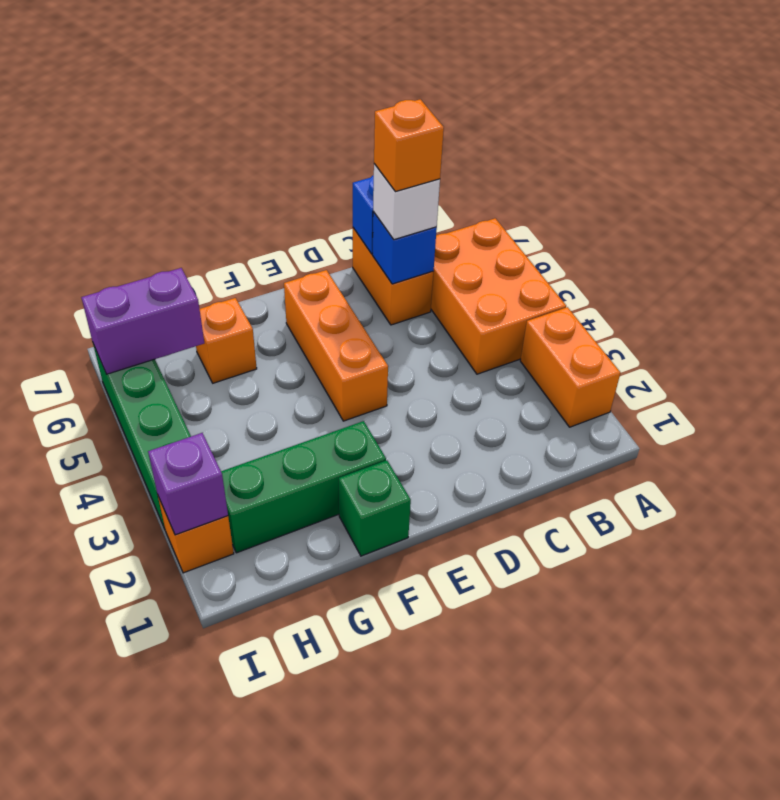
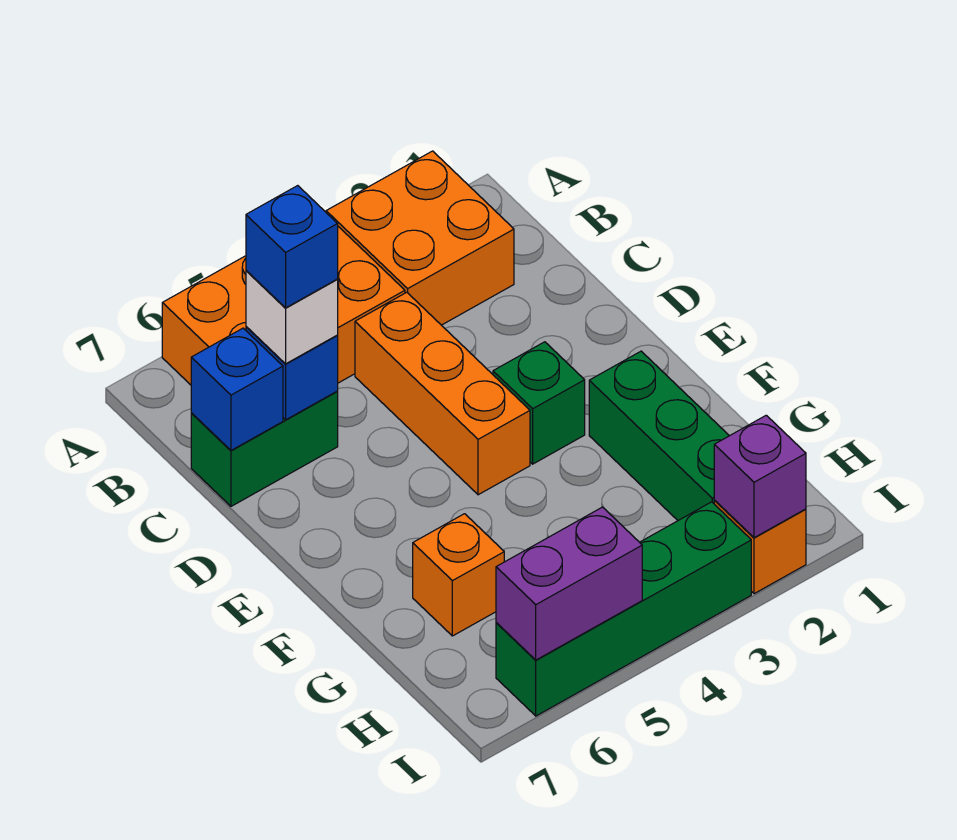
orange brick A2:A3 level 1 -> orange brick A2:B3 level 1
orange brick C6:C7 level 1 -> green brick C6:C7 level 1
orange brick C6 level 4 -> blue brick C6 level 4
orange brick E4:E6 level 1 -> orange brick C4:E4 level 1
green brick F1 level 1 -> green brick E3 level 1
purple brick H6:I6 level 2 -> purple brick I5:I6 level 2

